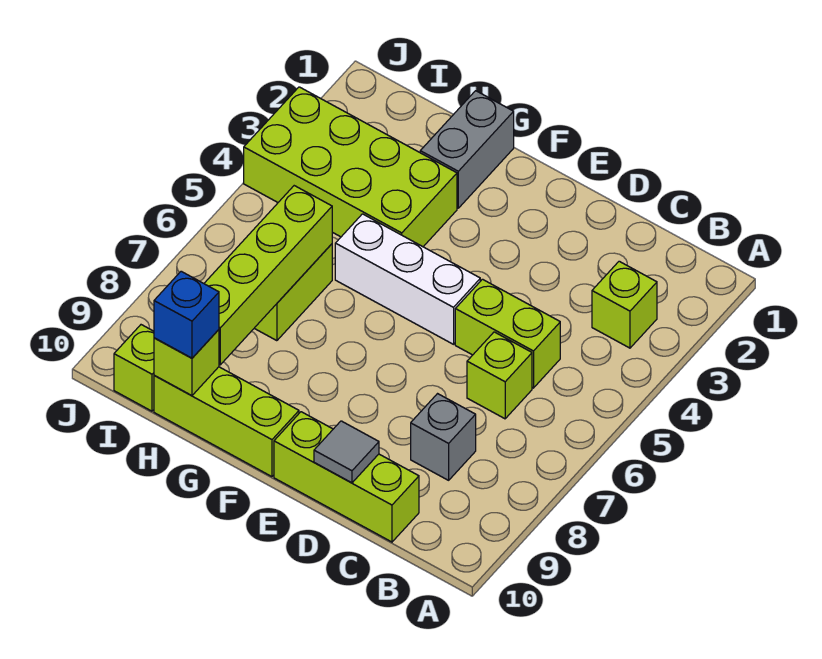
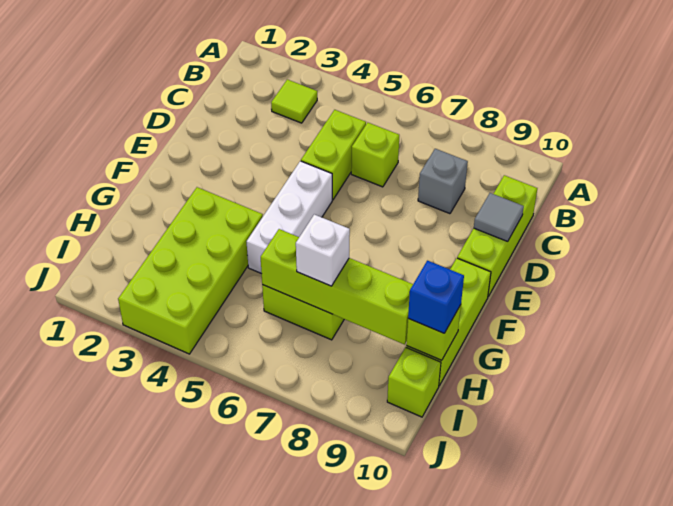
lime brick B3 level 1 -> lime tile B3 level 1
grey brick G1:G2 level 1 -> none
none -> white brick H7 level 3

